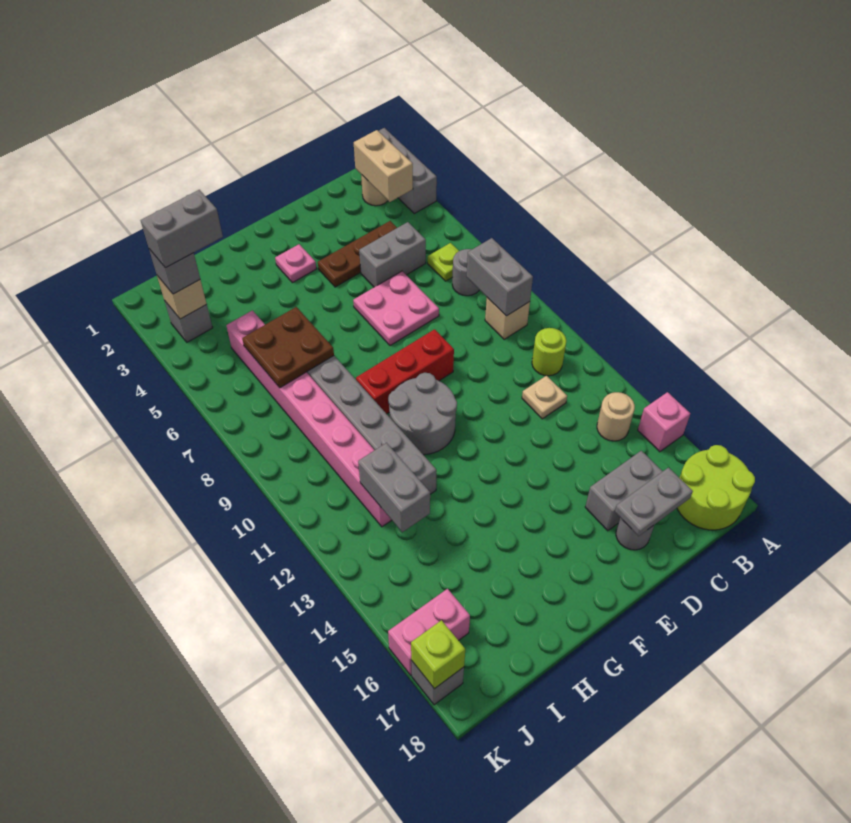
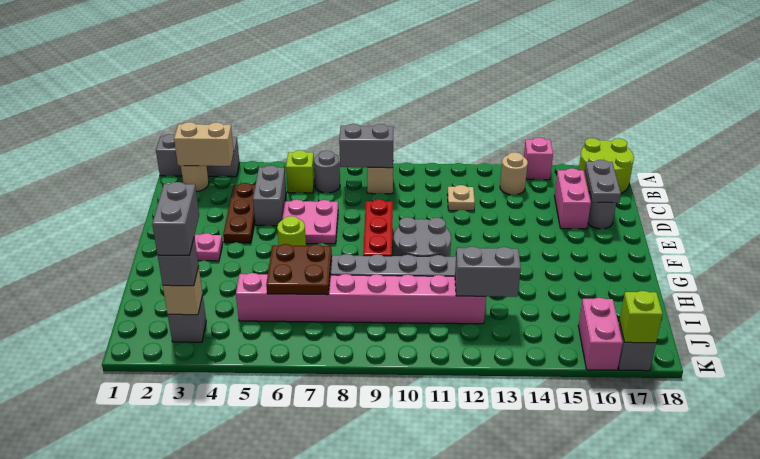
lime plate B6 level 1 -> lime brick B6 level 1
lime round brick B11 level 1 -> lime round brick F6 level 1
grey brick C16:D16 level 1 -> pink brick C16:D16 level 1

